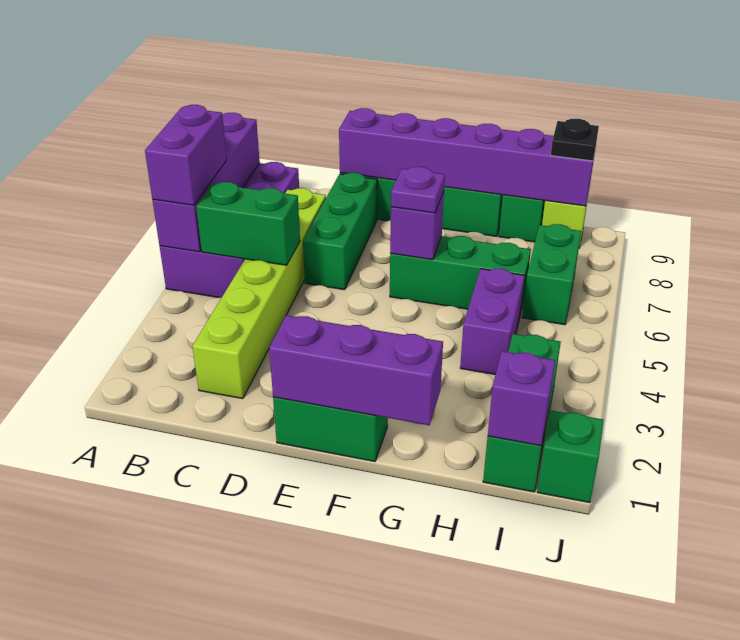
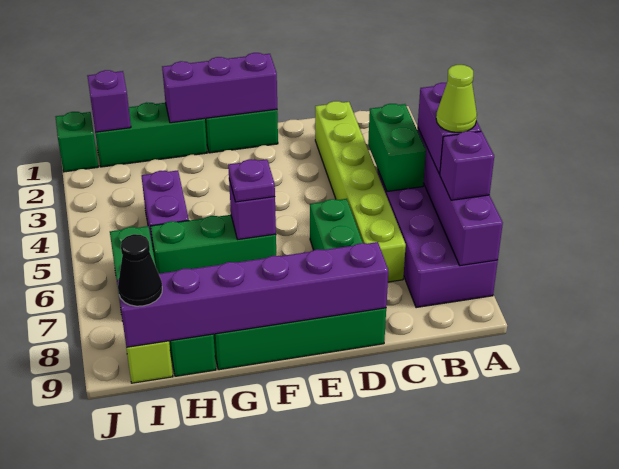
none -> lime cone A6 level 4
none -> purple brick A7 level 3
green brick B5:C5 level 2 -> green brick B4:B5 level 2
green brick I1:I3 level 1 -> green brick G1:I1 level 1
black plate I9 level 3 -> black cone I9 level 3

